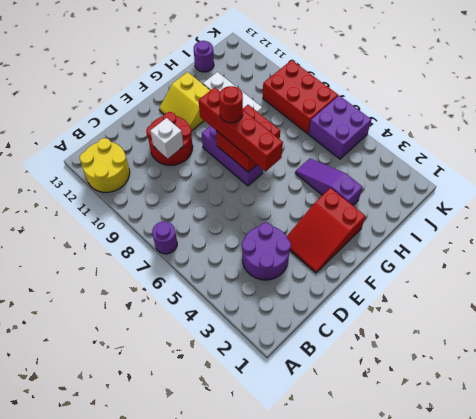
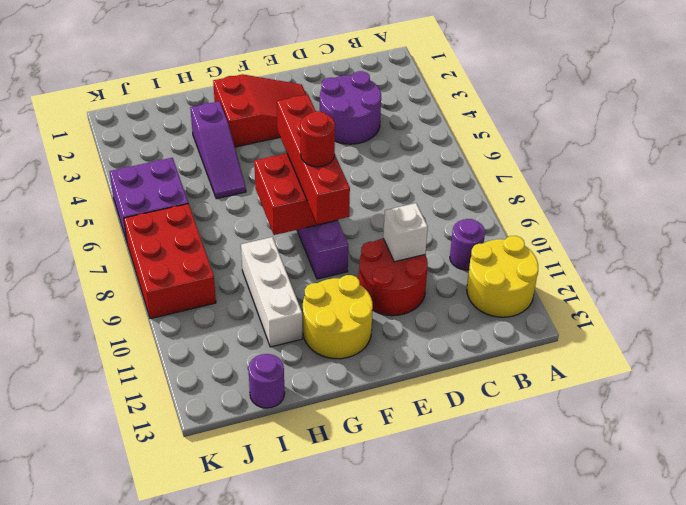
purple round brick A7 level 1 -> purple round brick B10 level 1
yellow slope F11:G12 level 1 top G -> yellow round brick F11:G12 level 1

